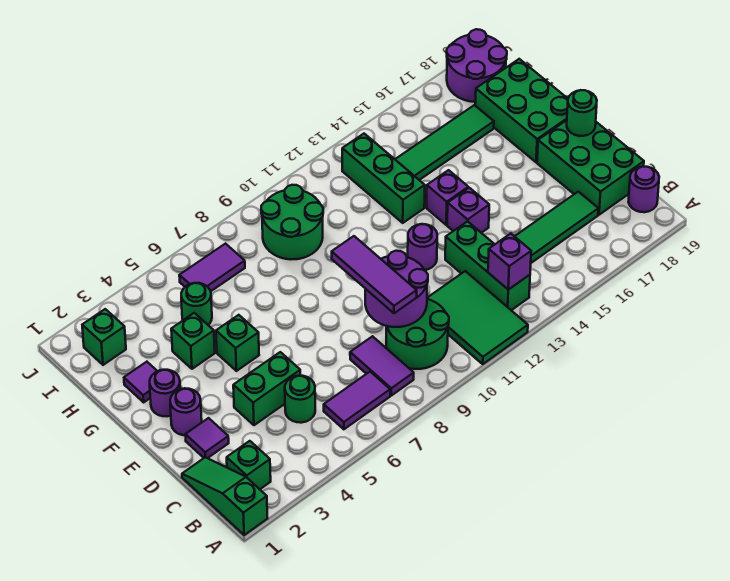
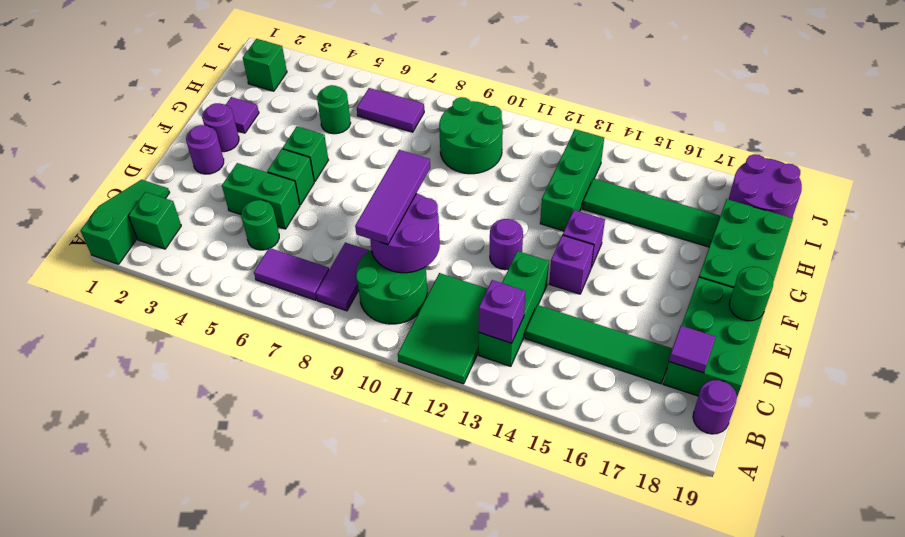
purple tile D2 level 1 -> purple tile C18 level 2
green brick G4 level 1 -> green brick E5 level 1

